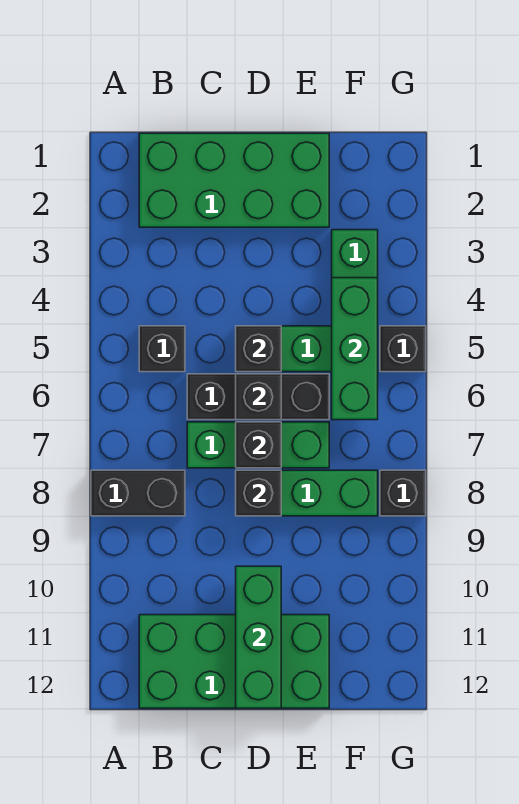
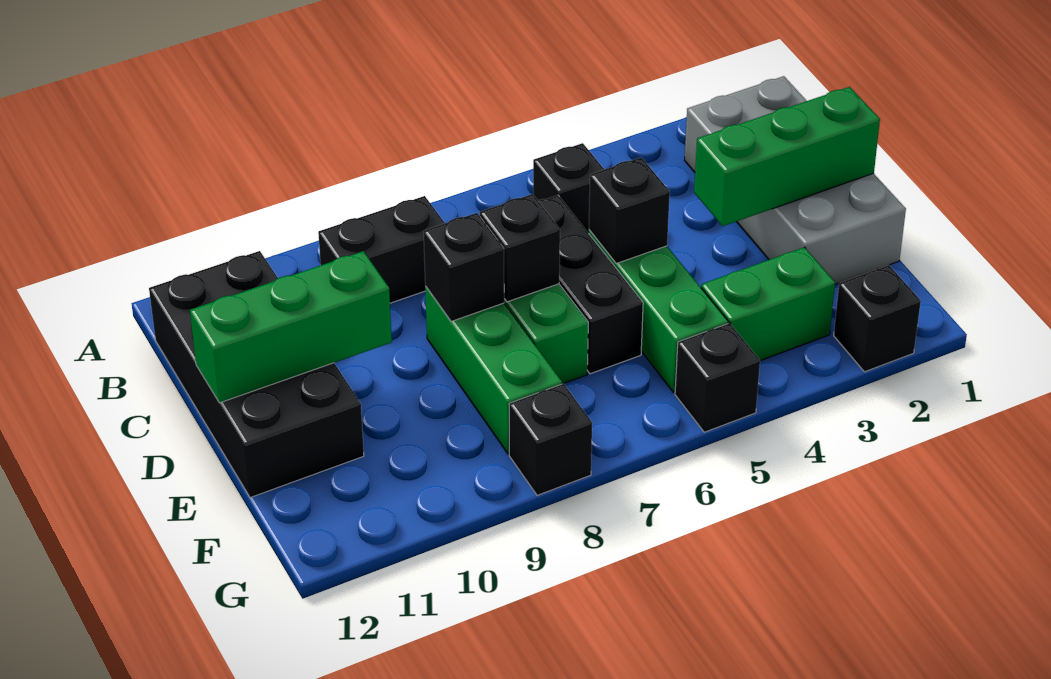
black brick A8:B8 level 1 -> black brick B8:B9 level 1
green brick B1:E2 level 1 -> grey brick B1:E2 level 1
green brick B11:E12 level 1 -> black brick B11:E12 level 1
black brick D6 level 2 -> black brick G2 level 1
green brick F4:F6 level 2 -> green brick D1:D3 level 2

